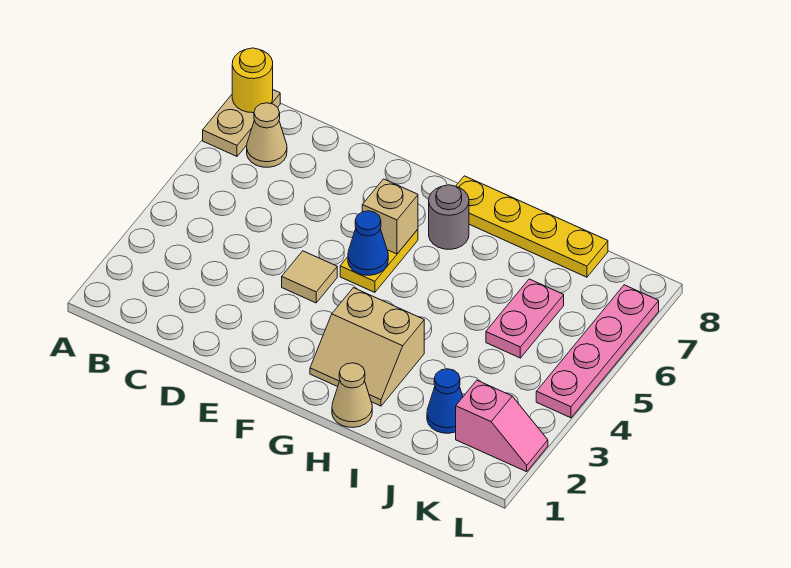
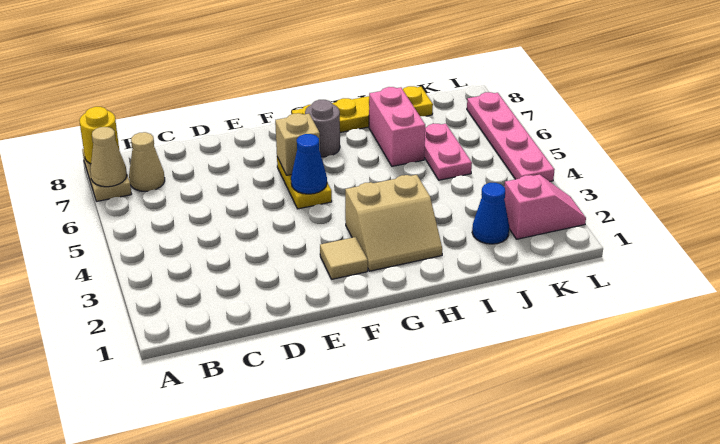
tan tile E4 level 1 -> tan tile F2 level 1
tan cone H1 level 1 -> tan cone A7 level 2
none -> pink brick I6:I7 level 1

